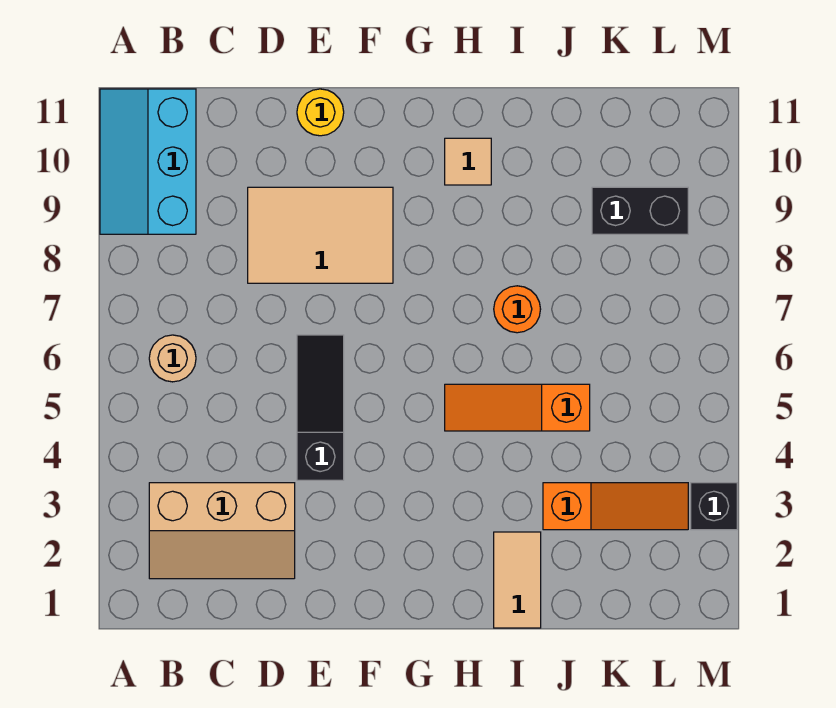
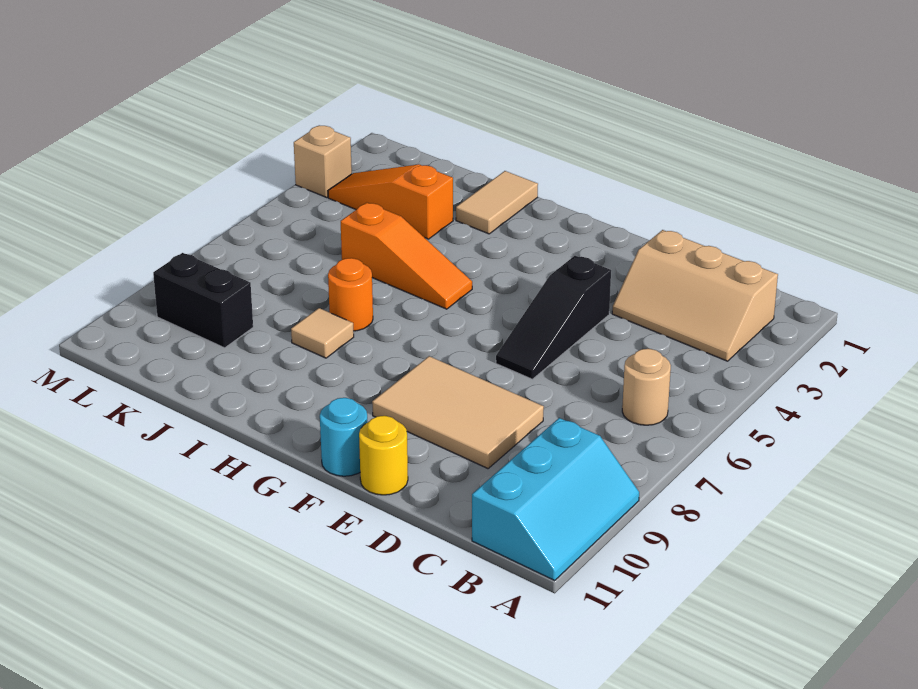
tan slope B2:D3 level 1 top 3 -> tan slope B2:D3 level 1 top 2
none -> cyan round brick F11 level 1
tan tile H10 level 1 -> tan tile I8 level 1
black brick M3 level 1 -> tan brick M3 level 1

